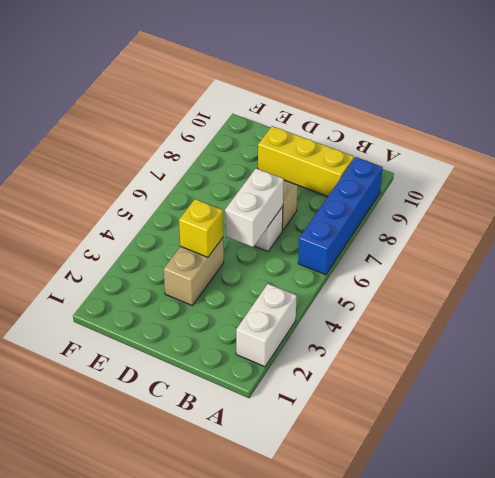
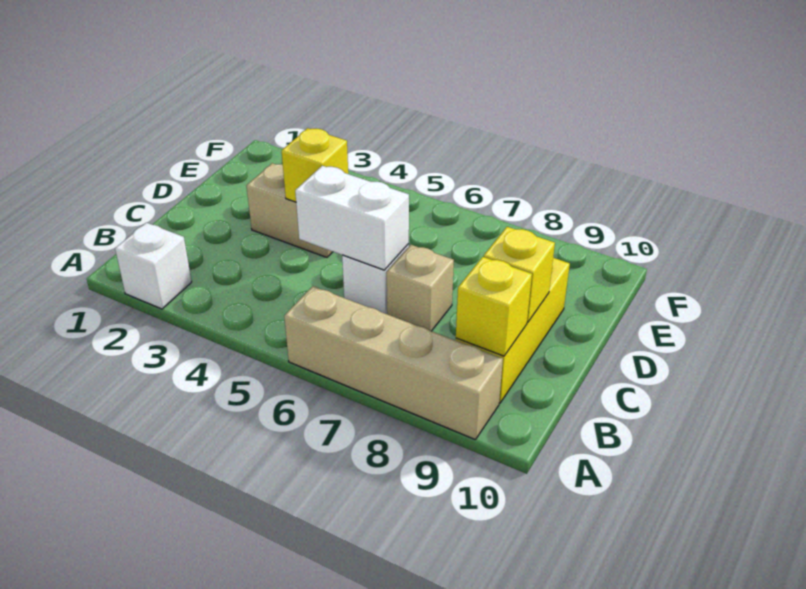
white brick A2:A3 level 1 -> white brick A2 level 1
blue brick A6:A9 level 1 -> tan brick A6:A9 level 1
none -> yellow brick B9 level 2
none -> yellow brick C9 level 2

